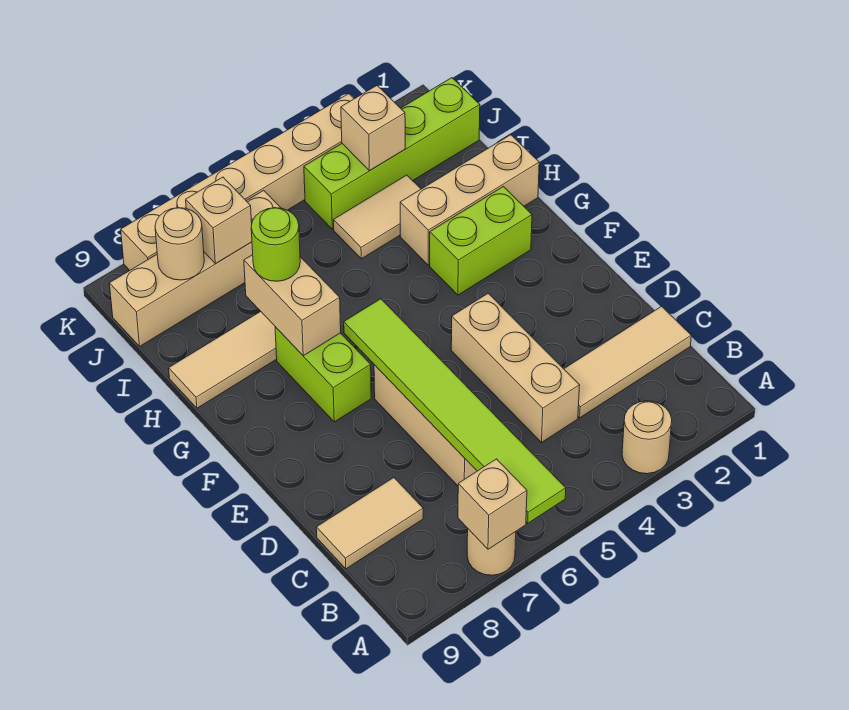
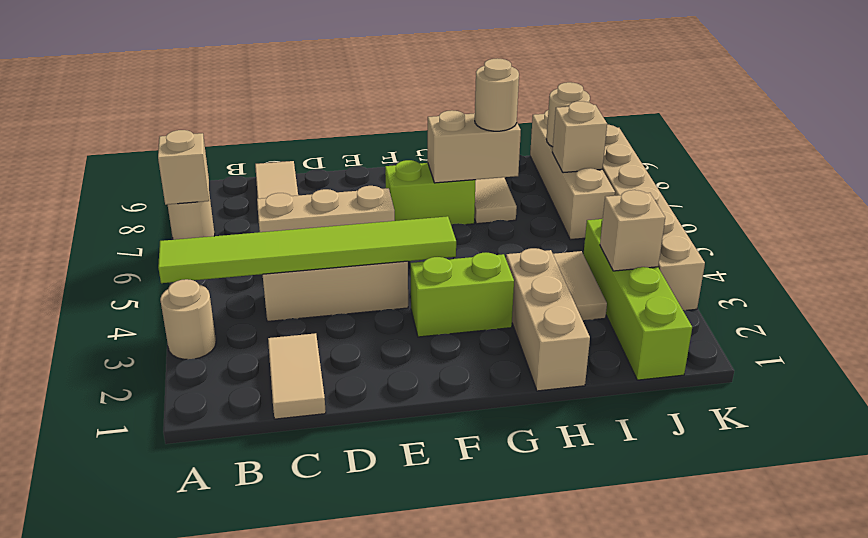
lime tile A6:F6 level 2 -> lime tile A4:F4 level 2
tan tile C1:C3 level 1 -> tan tile C1:C2 level 1
lime brick G2:G3 level 1 -> lime brick F3:G3 level 1
lime round brick H7 level 3 -> tan round brick H7 level 3

